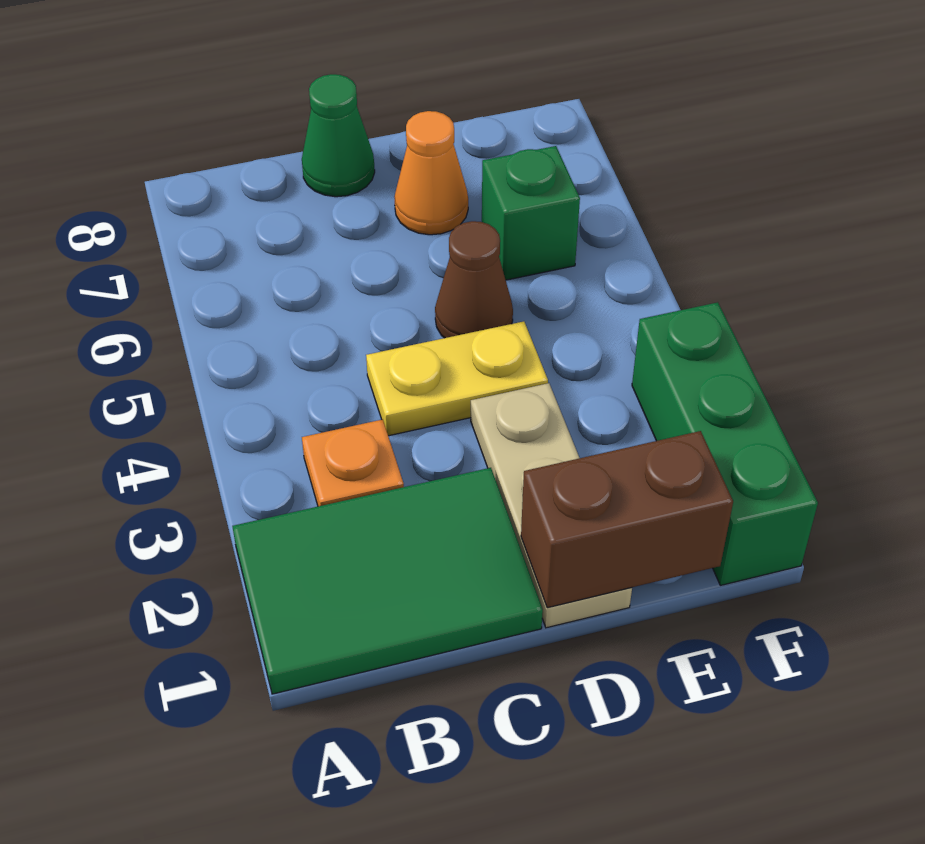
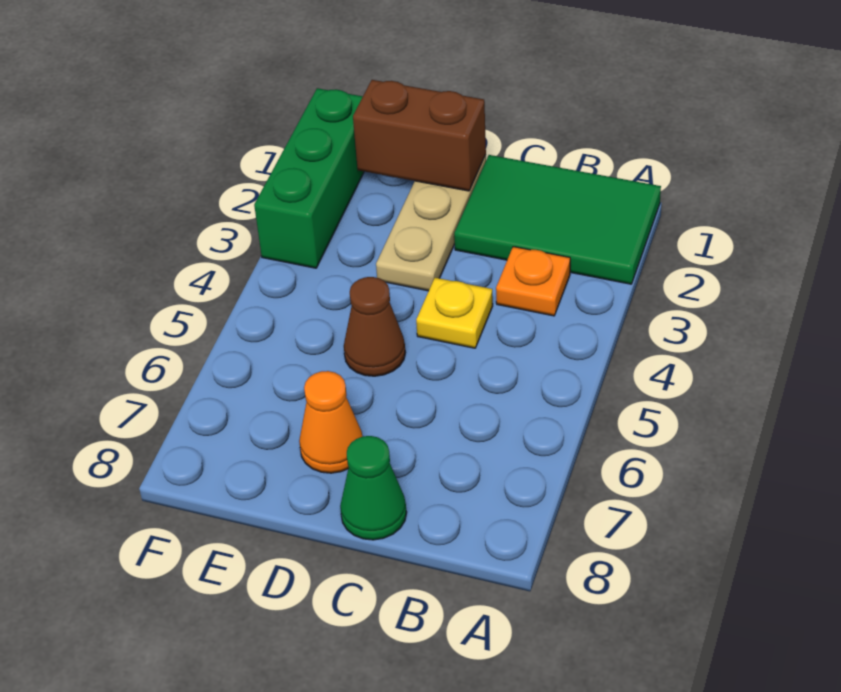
yellow plate C4:D4 level 1 -> yellow plate C4 level 1
green brick E6 level 1 -> none

